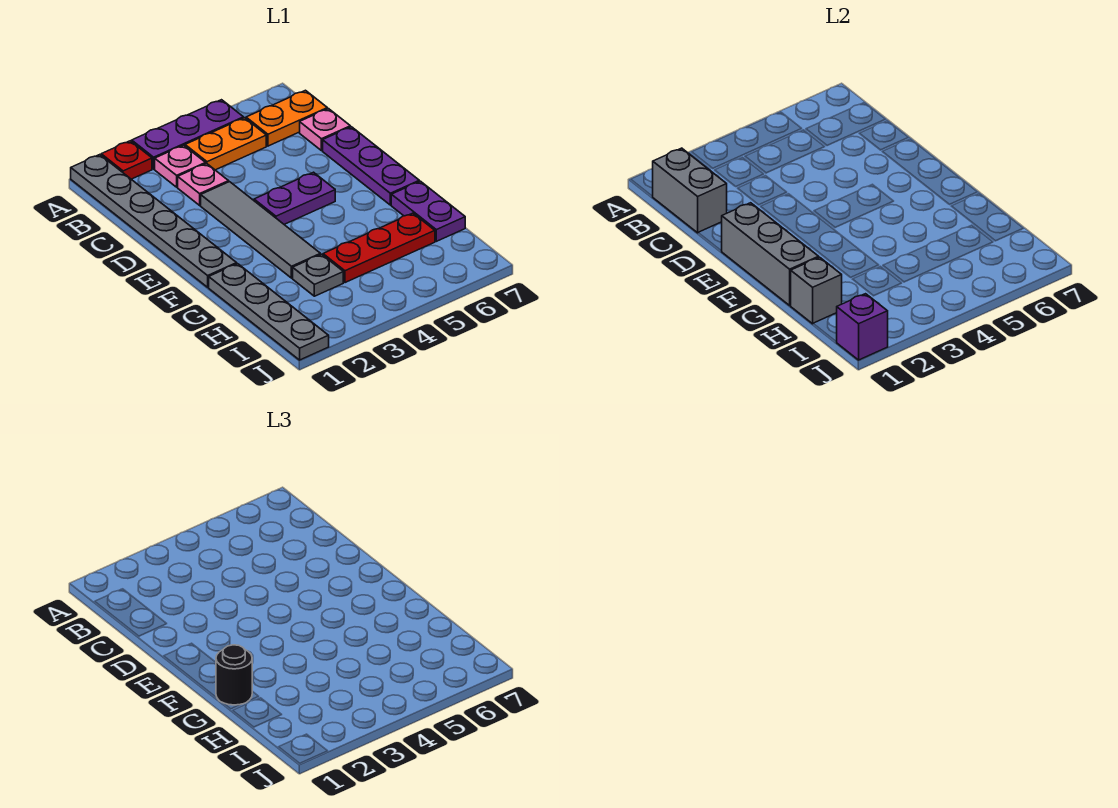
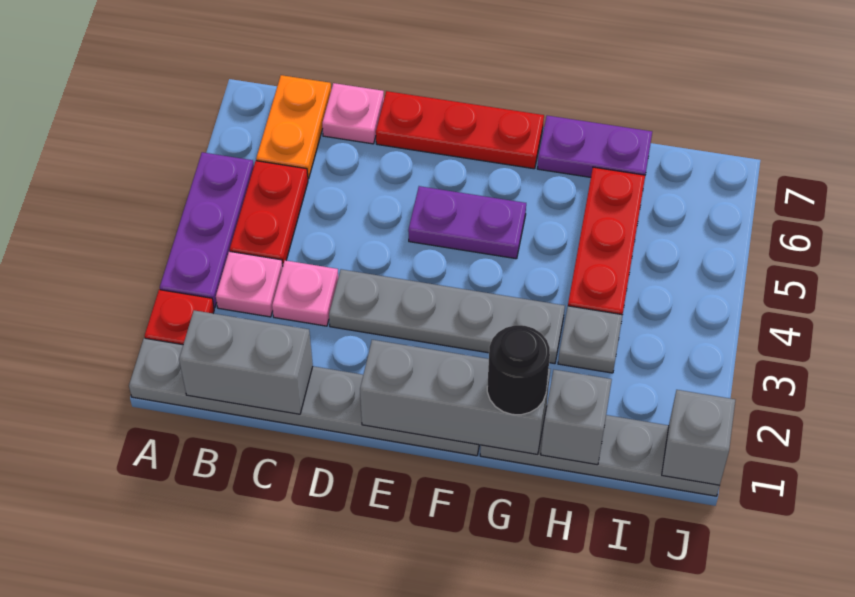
orange plate B4:B5 level 1 -> red plate B4:B5 level 1
grey tile D3:G3 level 1 -> grey plate D3:G3 level 1
purple plate D7:F7 level 1 -> red plate D7:F7 level 1
purple plate E4:E5 level 1 -> purple plate E5:F5 level 1
purple brick J1 level 2 -> grey brick J1 level 2

